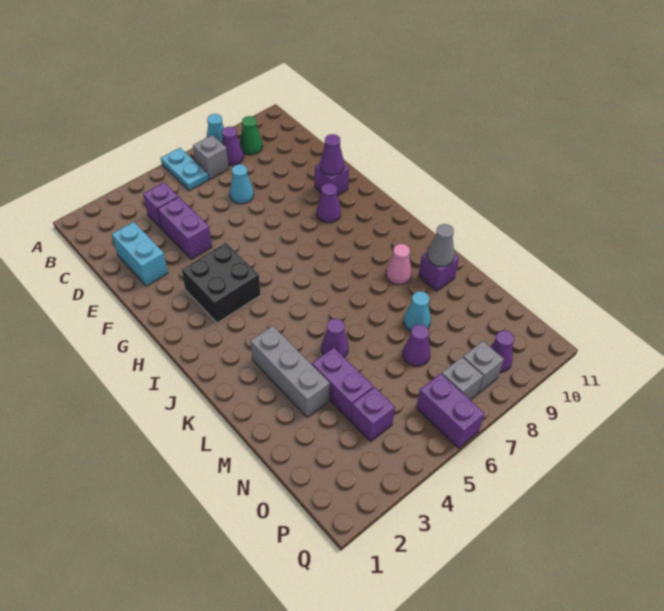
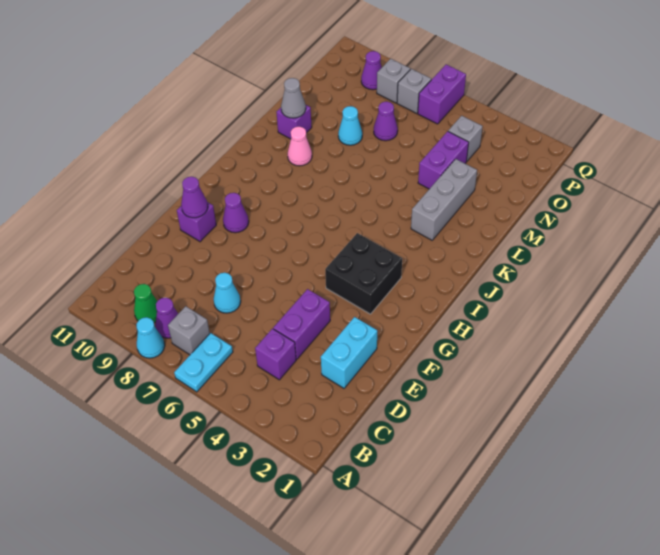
purple cone L5 level 1 -> none
purple brick O4 level 1 -> grey brick O4 level 1

